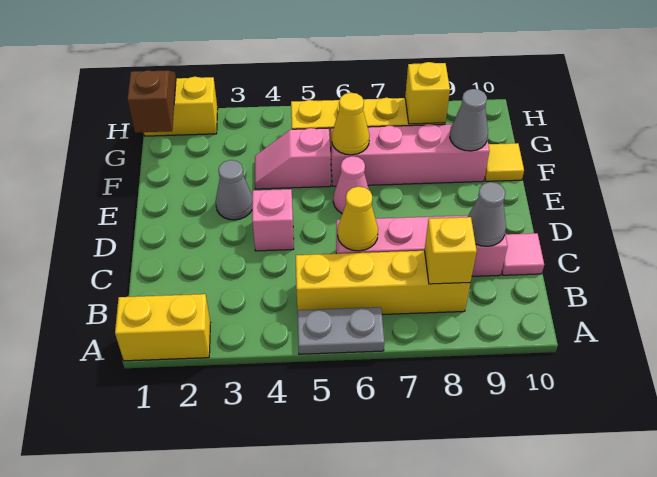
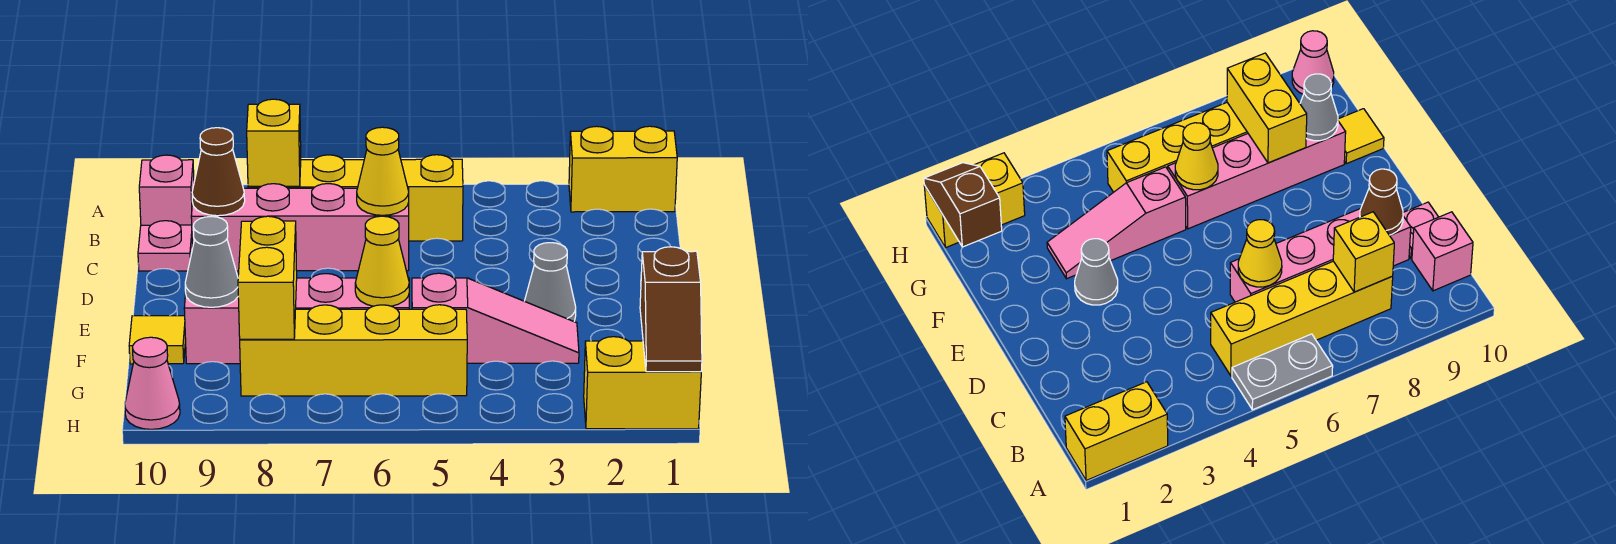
grey cone C9 level 2 -> brown cone C9 level 2
pink tile C10 level 1 -> pink plate C10 level 1
pink brick D4 level 1 -> pink brick B10 level 1
pink cone E6 level 1 -> pink cone H10 level 1
pink slope F4:F5 level 1 top 5 -> pink slope F3:F5 level 1 top 5
yellow brick G8 level 2 -> yellow brick F8:G8 level 2

